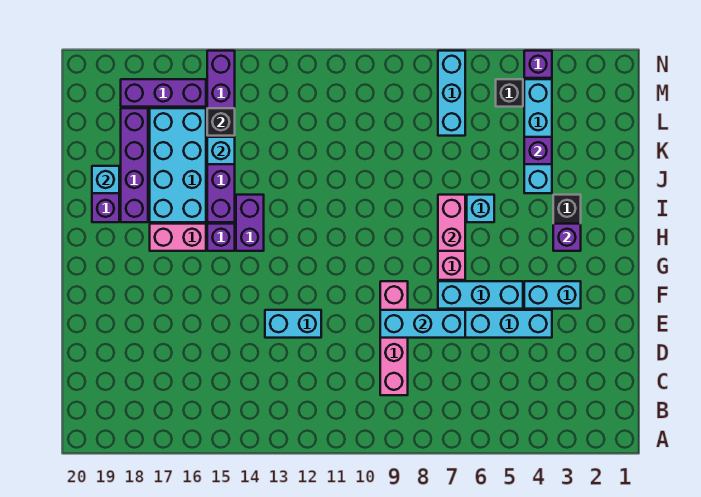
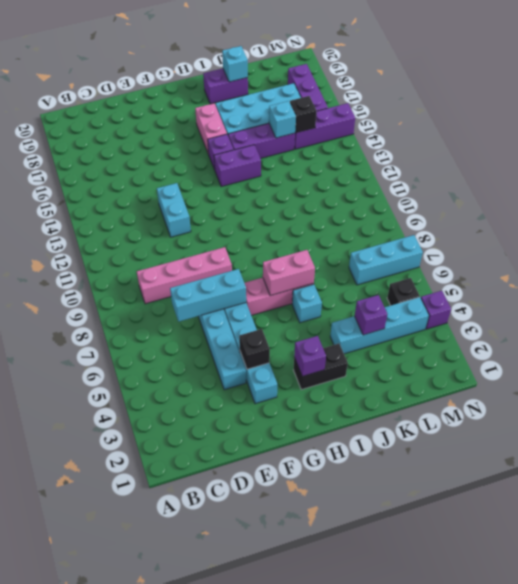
cyan brick E7:E9 level 2 -> cyan brick D7:F7 level 2
none -> black brick F4 level 2
purple brick I18:L18 level 1 -> none

